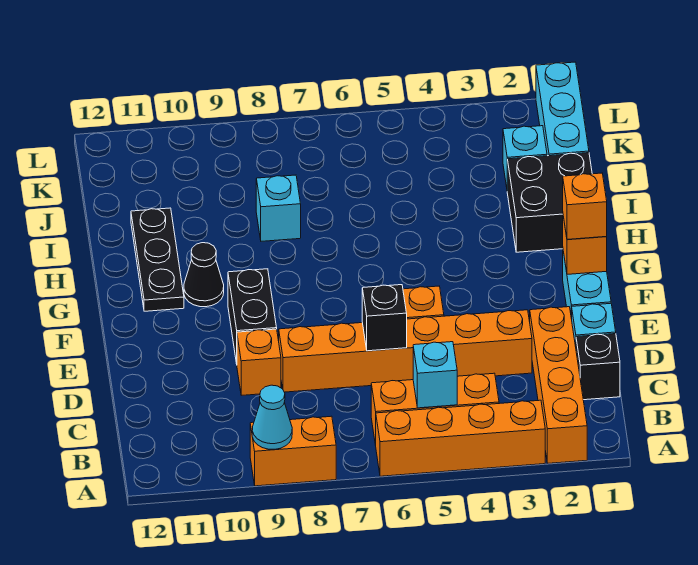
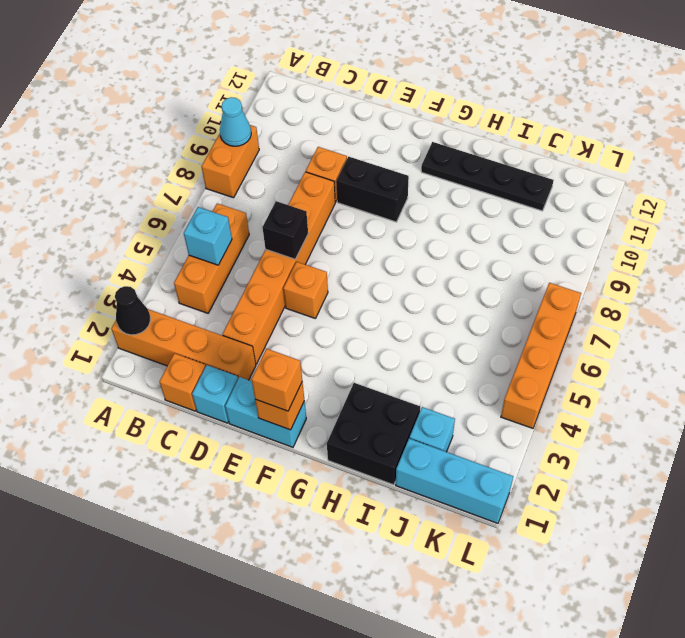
orange brick A3:A6 level 1 -> orange brick L4:L7 level 1
black brick C1 level 1 -> orange brick C1 level 1
black cone G10 level 1 -> black cone A2 level 2
black plate G11:I11 level 1 -> black plate G11:J11 level 1
cyan brick I8 level 1 -> none

